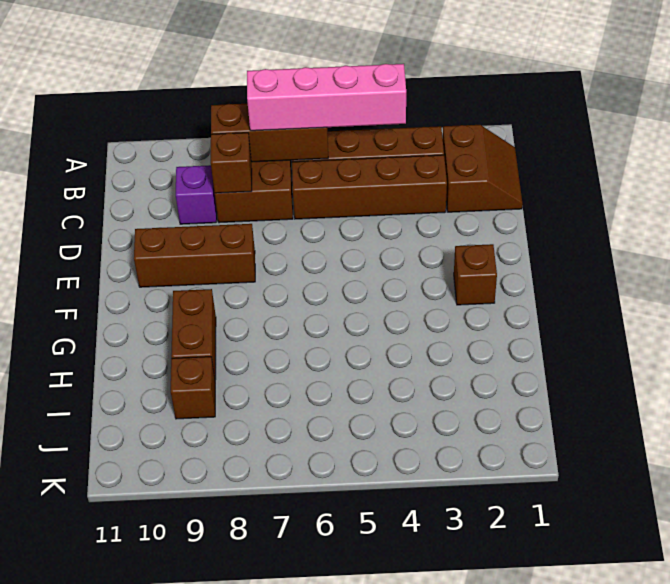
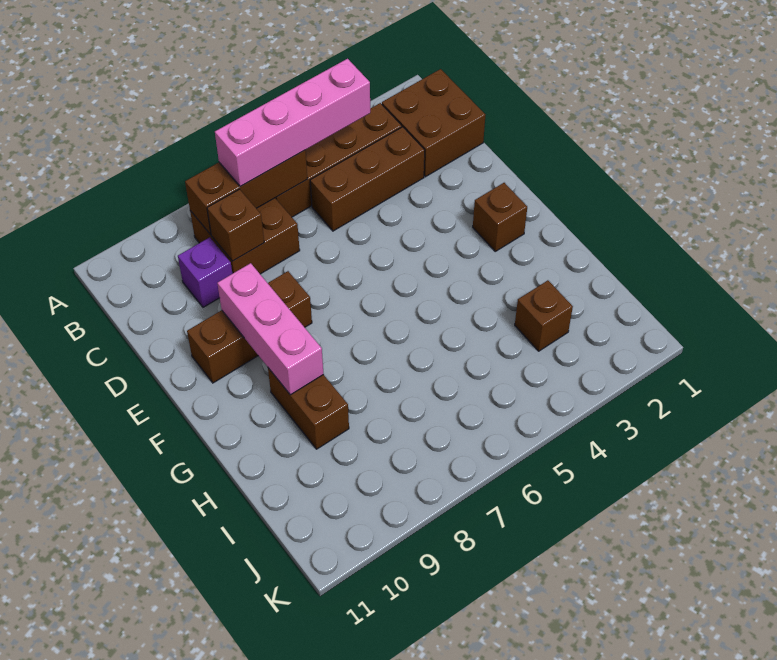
brown slope B1:C2 level 1 top 2 -> brown brick B1:C2 level 1
brown brick C3:C6 level 1 -> brown brick C3:C5 level 1
none -> pink brick E9:G9 level 2
brown brick I9 level 1 -> brown brick I3 level 1

